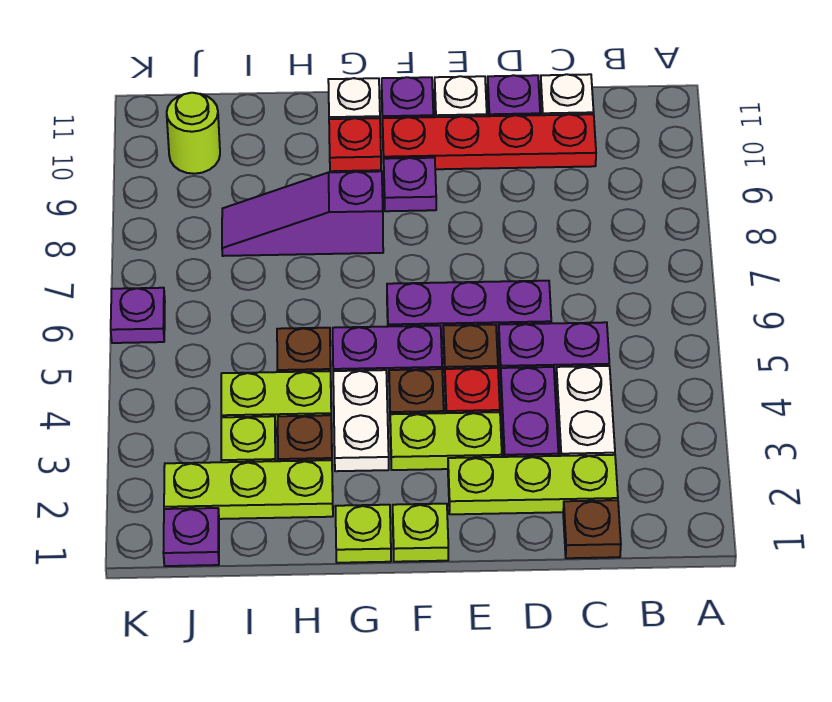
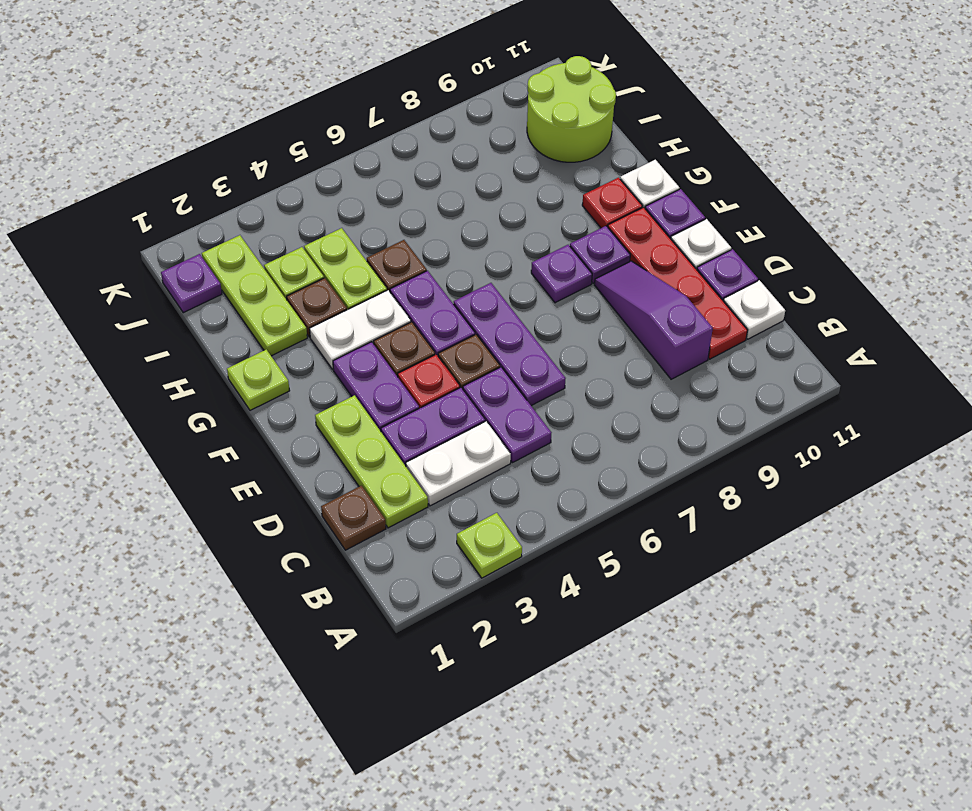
lime plate E3:F3 level 1 -> purple plate E3:F3 level 1
lime plate F1 level 1 -> lime plate A3 level 1
purple slope G8:I8 level 1 top G -> purple slope C9:E9 level 1 top C
lime round brick J10 level 1 -> lime round brick I10:J11 level 1
purple plate K6 level 1 -> purple plate F8 level 1

